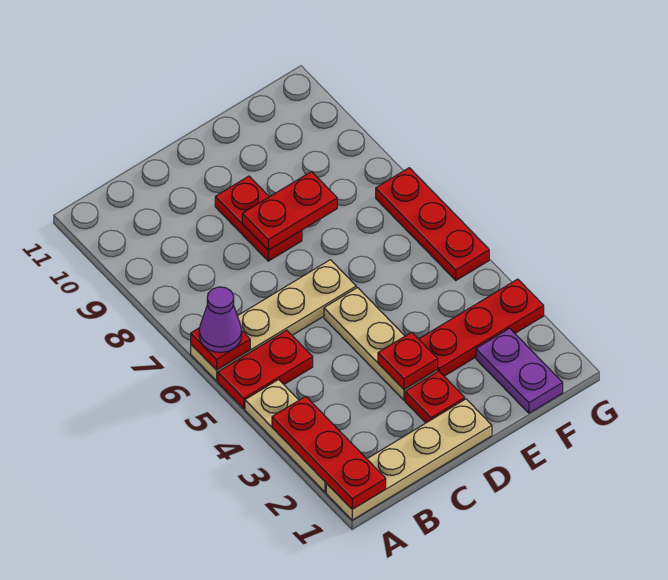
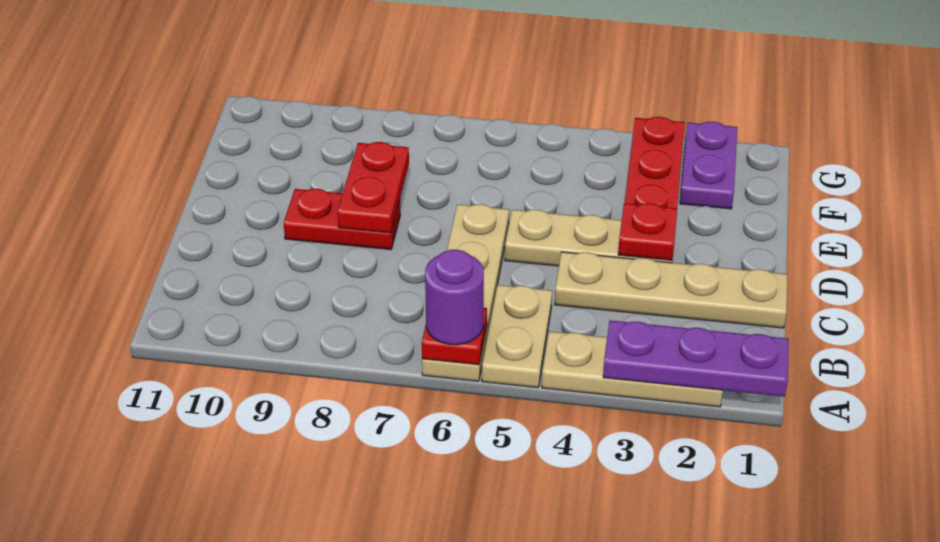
tan plate A1:D1 level 1 -> tan plate C1:C4 level 1
red plate A1:A3 level 2 -> purple plate A1:A3 level 2
red plate A5:B5 level 1 -> tan plate A5:B5 level 1
purple cone A6 level 3 -> purple round brick A6 level 3
red plate D2 level 1 -> none
purple plate F1:F2 level 1 -> purple plate F2:G2 level 1
red plate G5:G7 level 1 -> none

